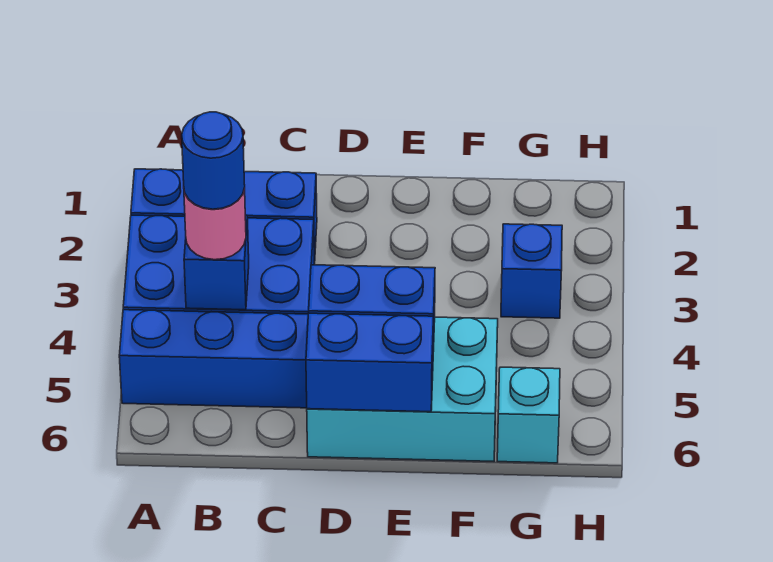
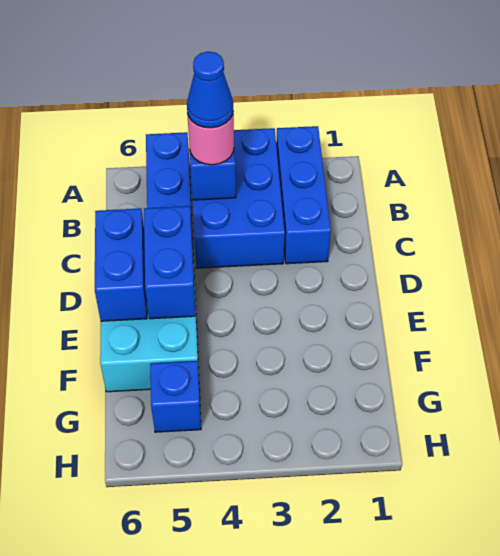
blue round brick B4 level 4 -> blue cone B4 level 4
blue brick G3 level 1 -> blue brick G5 level 1
cyan brick G6 level 1 -> none

